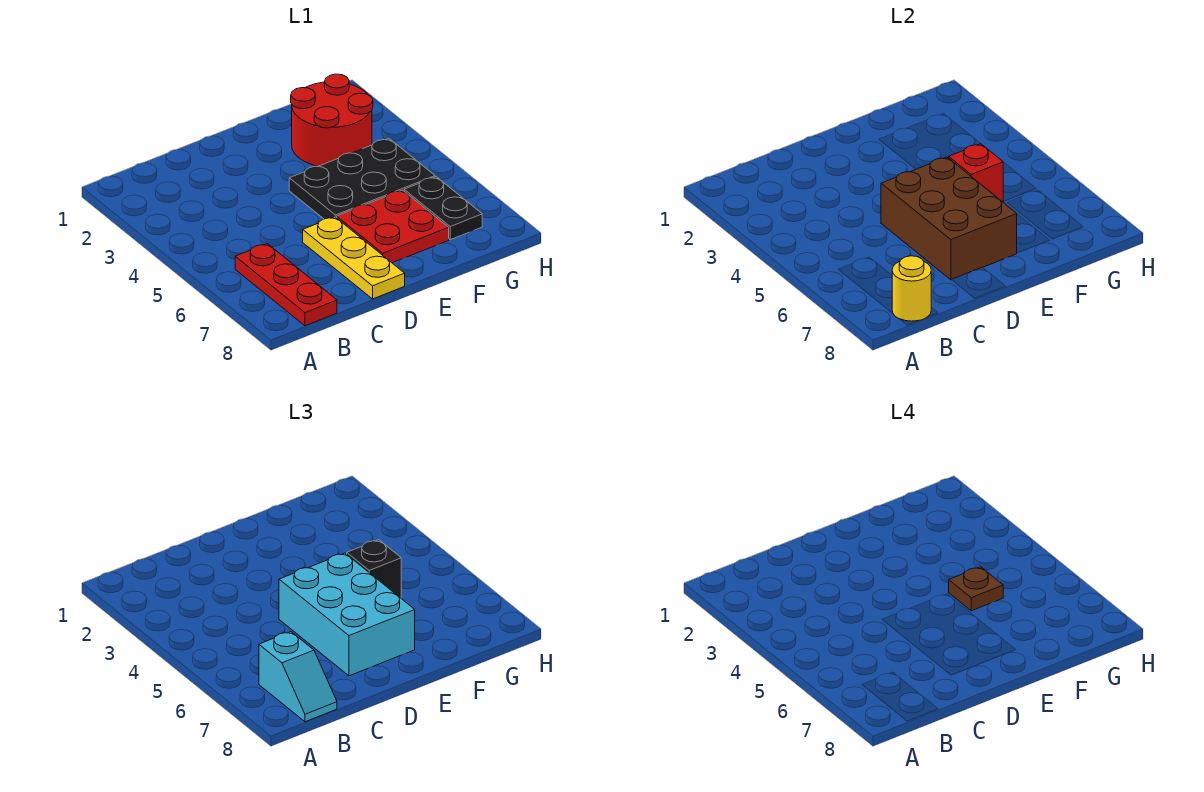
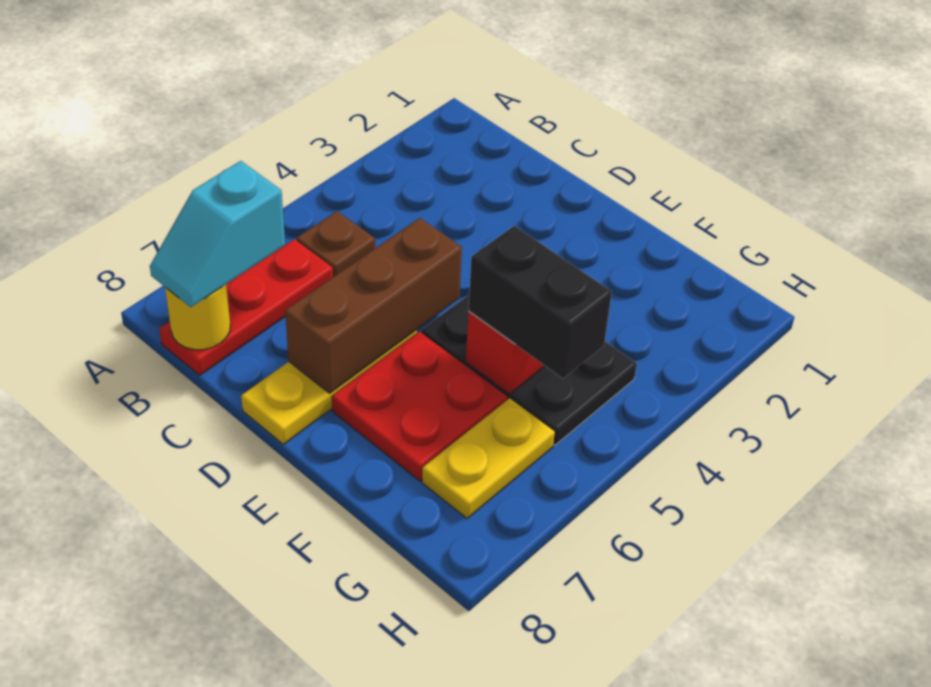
brown brick D5:E7 level 2 -> brown brick D5:D7 level 2
cyan brick D5:E7 level 3 -> none
red round brick F2:G3 level 1 -> none
black brick F5 level 3 -> black brick F5:G5 level 3
brown plate F5 level 4 -> brown plate B5 level 1
black plate G6:G7 level 1 -> yellow plate G6:G7 level 1

